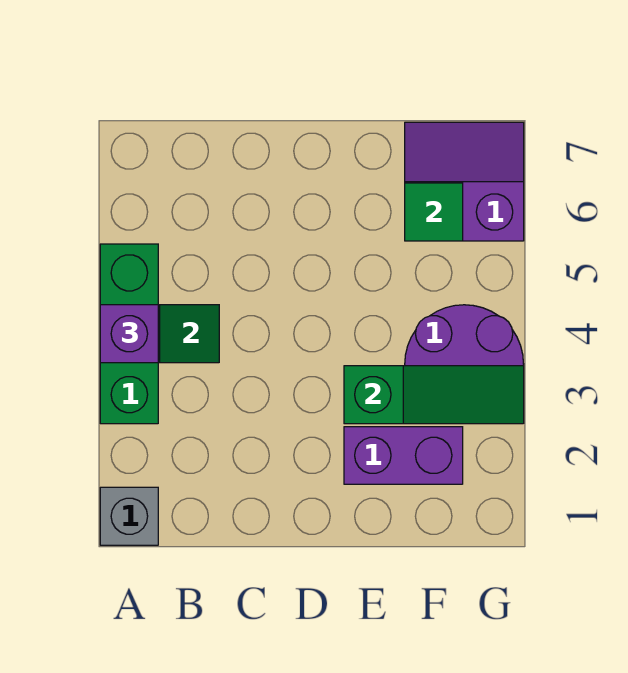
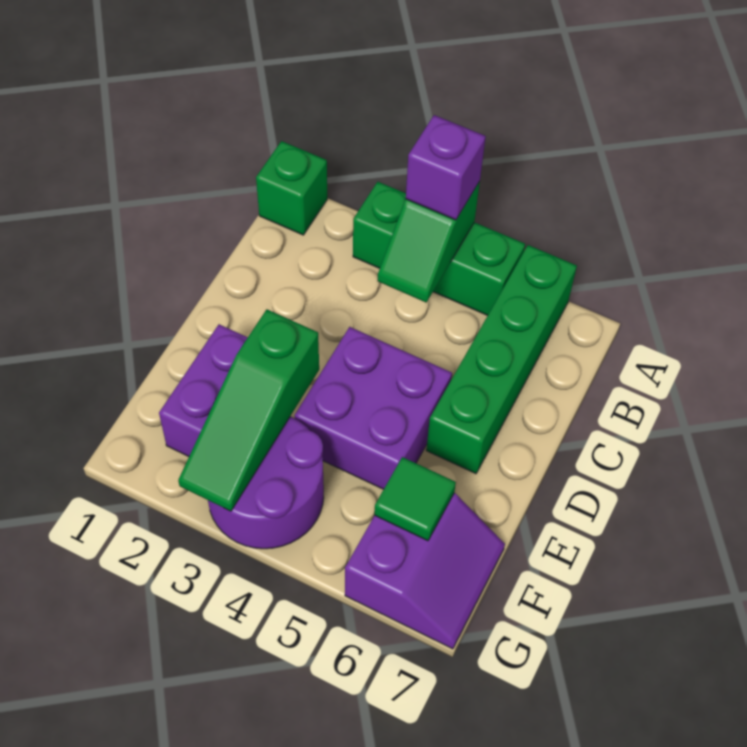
grey brick A1 level 1 -> green brick A1 level 1
none -> green brick A6:D6 level 1
none -> purple brick D4:E5 level 1

